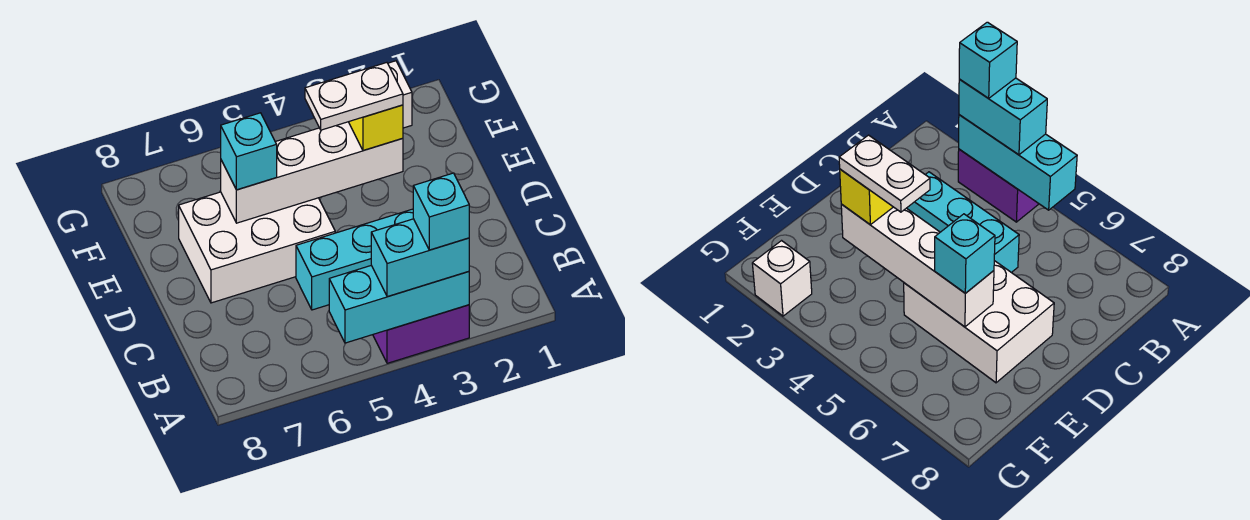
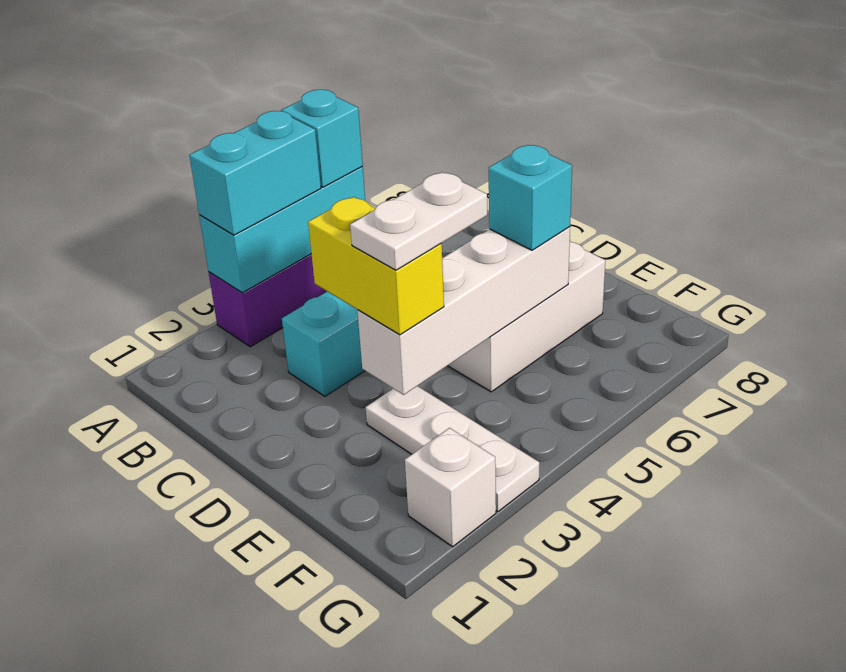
cyan brick A3 level 4 -> cyan brick A5 level 3
none -> white plate E3:G3 level 1
yellow brick E3 level 3 -> yellow brick D3:E3 level 3

